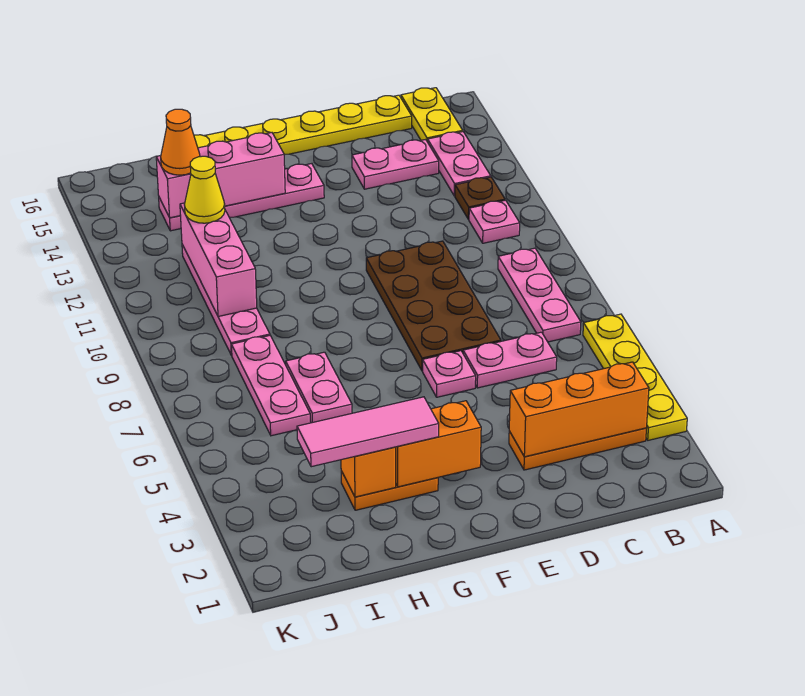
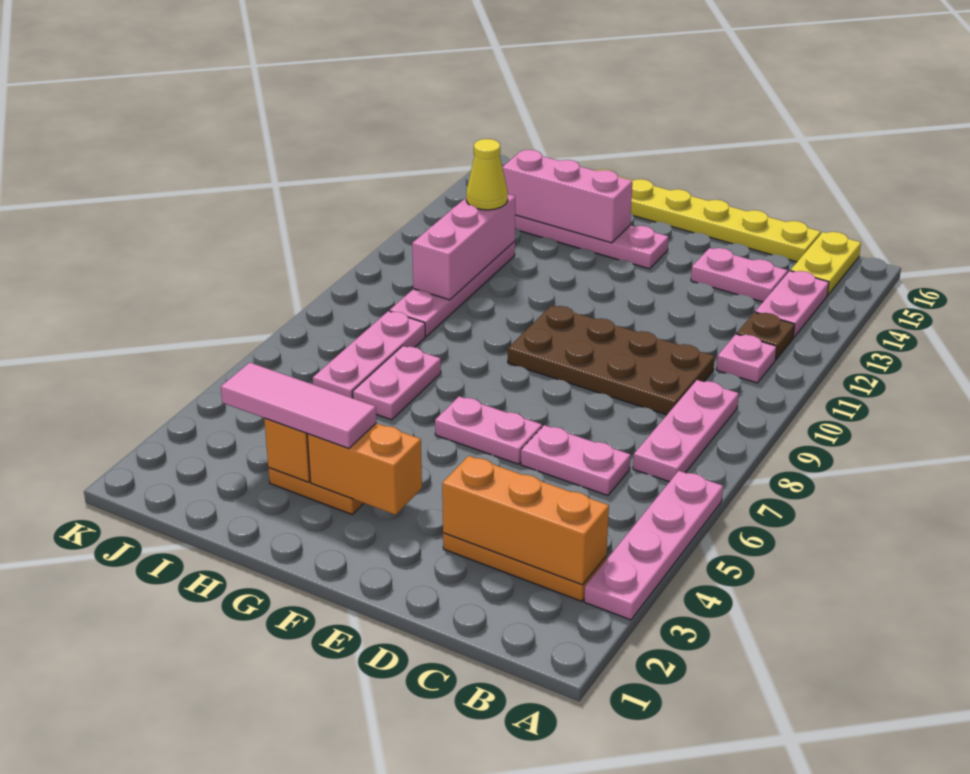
yellow plate A3:A6 level 1 -> pink plate A3:A6 level 1
brown plate D7:E10 level 1 -> brown plate C9:F10 level 1
pink plate E6 level 1 -> pink plate E6:F6 level 1
orange cone I14 level 3 -> none

